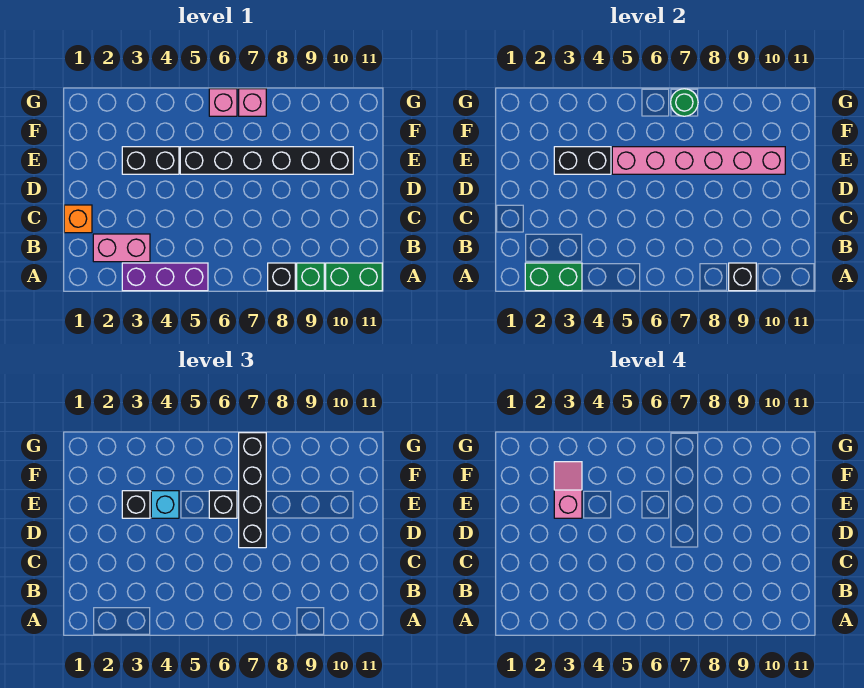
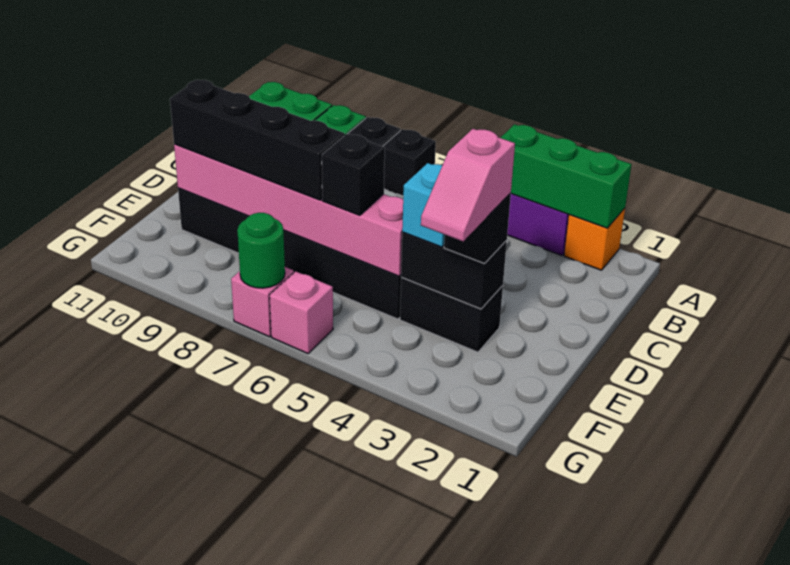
green brick A2:A3 level 2 -> green brick A2:A4 level 2
black brick A9 level 2 -> black brick A7 level 1
pink brick B2:B3 level 1 -> none
orange brick C1 level 1 -> orange brick A2 level 1
black brick D7:G7 level 3 -> black brick E7:E10 level 3

